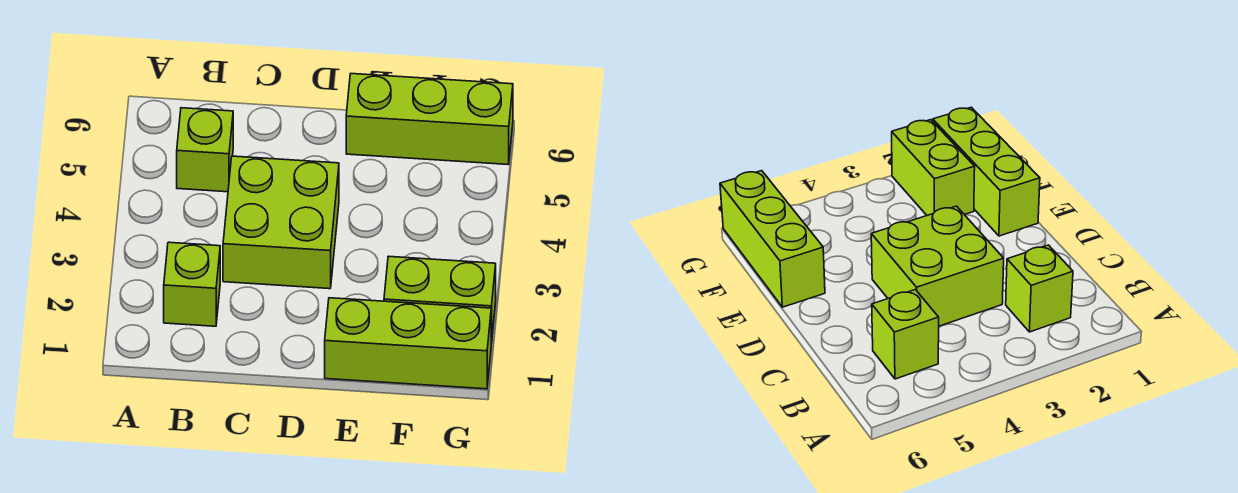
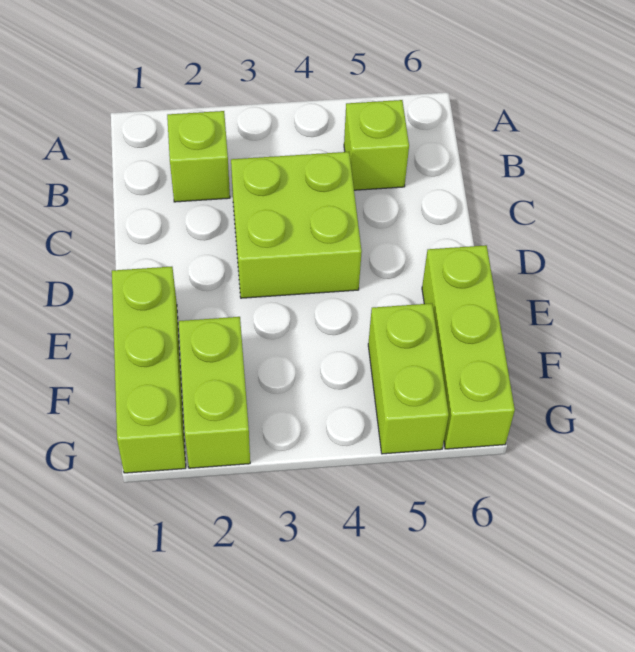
none -> lime brick F5:G5 level 1

